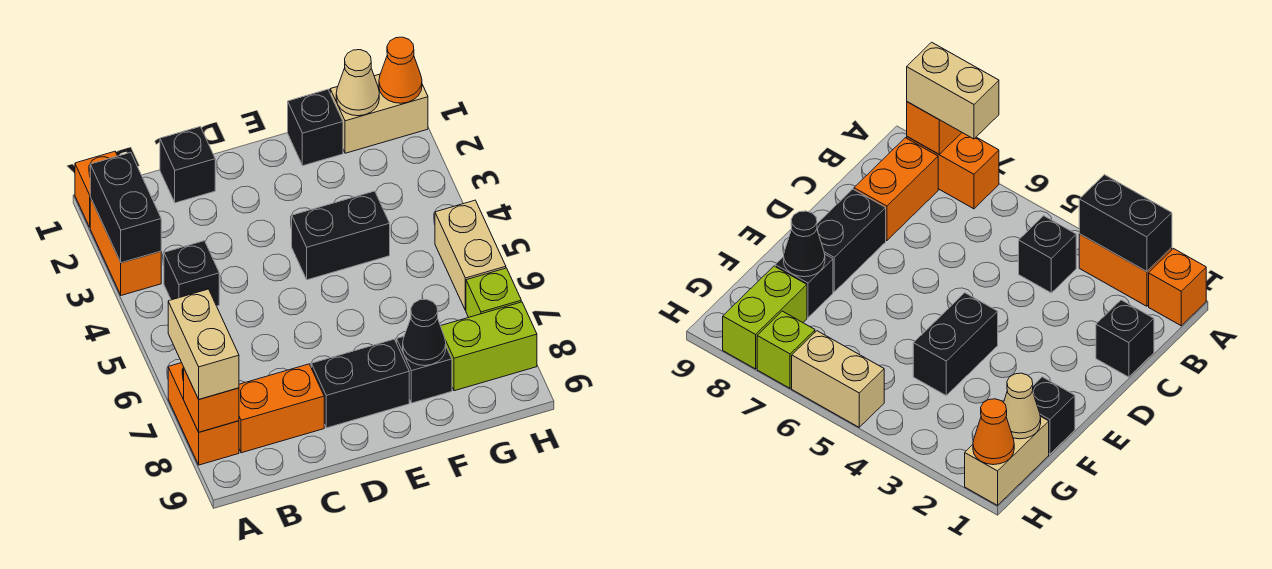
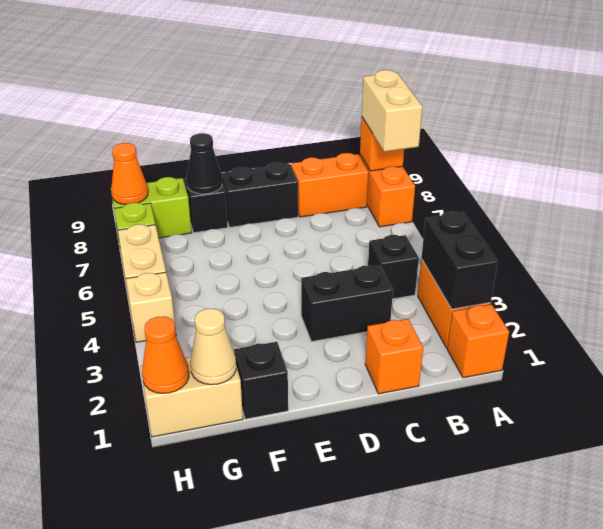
black brick C1 level 1 -> orange brick C1 level 1
black brick E4:F4 level 1 -> black brick C3:D3 level 1
none -> tan brick H4 level 1
none -> orange cone H8 level 2

